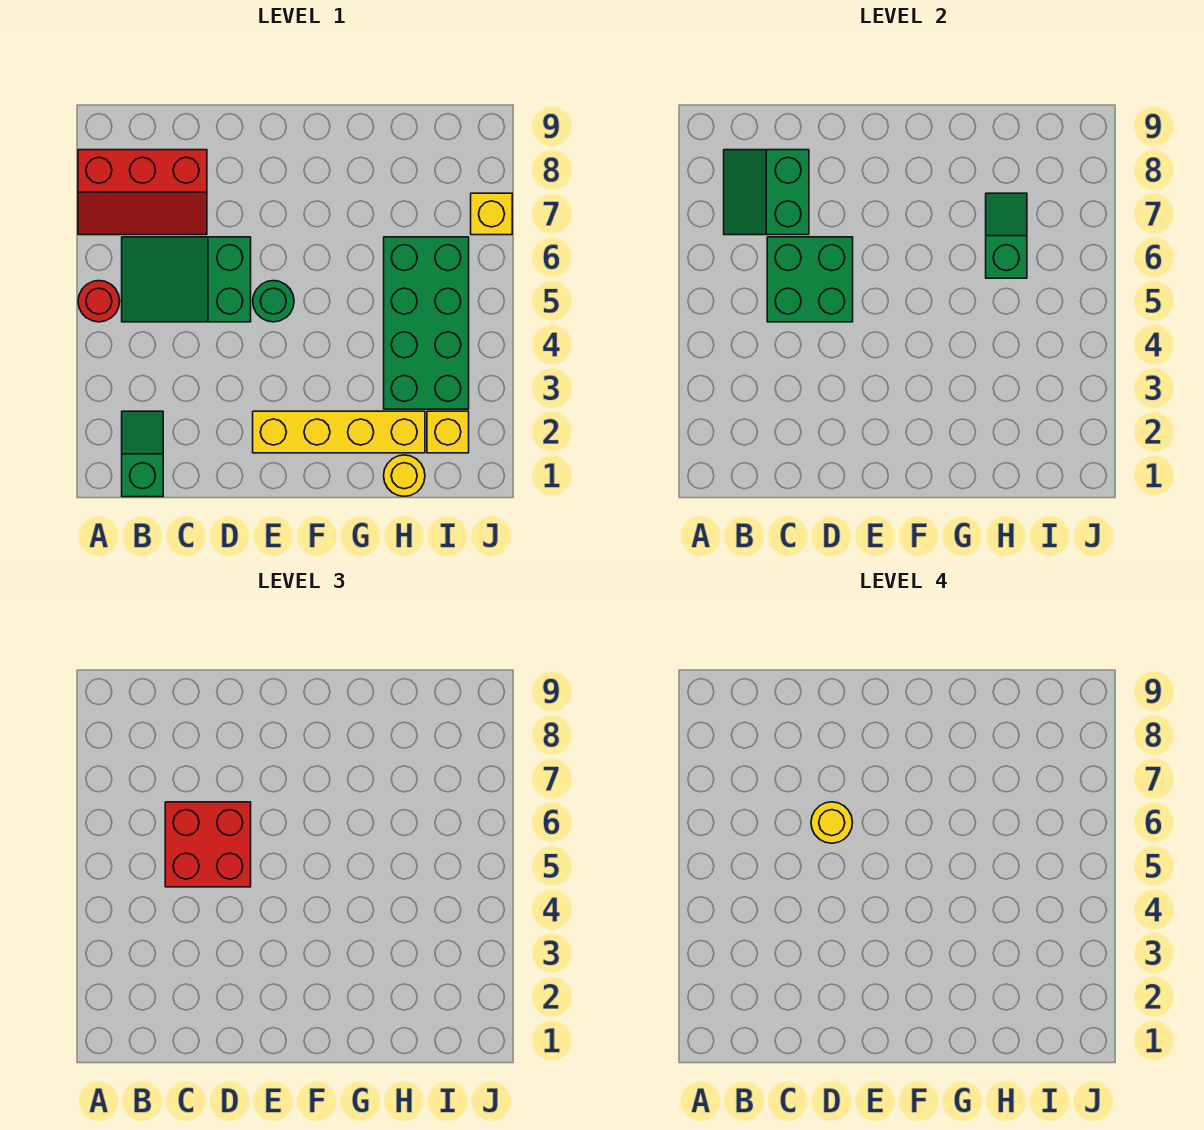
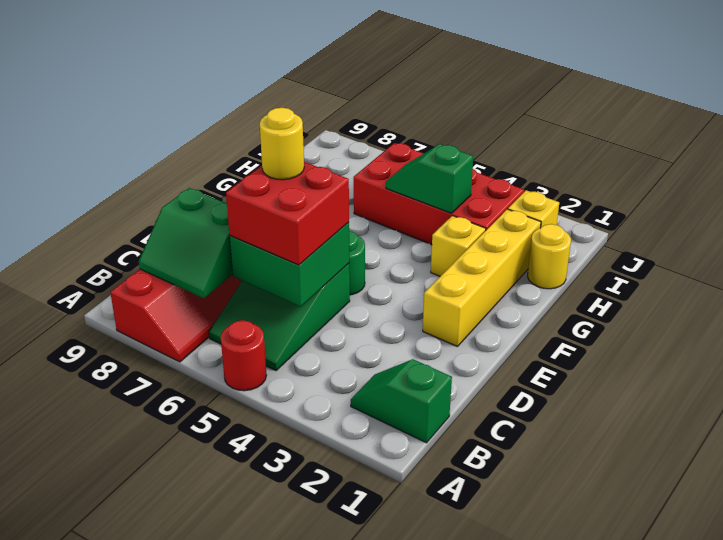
green brick H3:I6 level 1 -> red brick H3:I6 level 1
green slope H6:H7 level 2 top 6 -> green slope H4:H5 level 2 top 4
yellow brick J7 level 1 -> yellow brick G3 level 1

